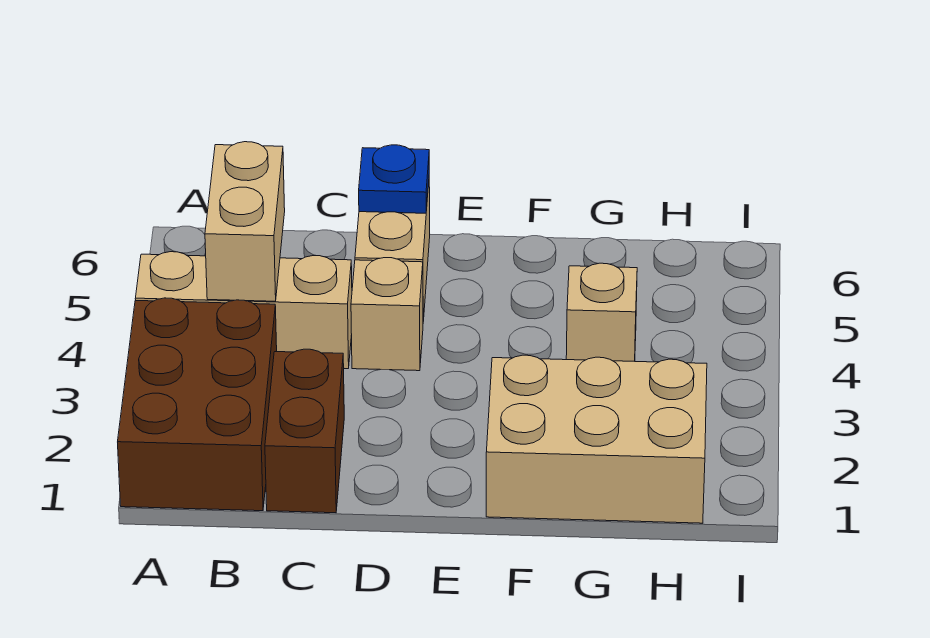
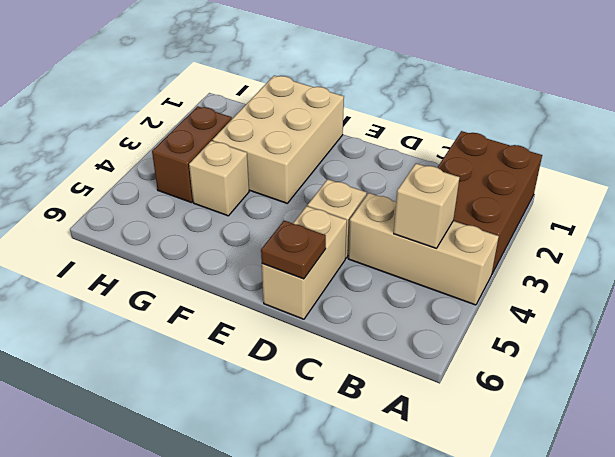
tan brick B4:B5 level 2 -> tan brick B4 level 2
brown brick C1:C2 level 1 -> brown brick H3:H4 level 1
blue plate D6 level 2 -> brown plate D6 level 2
tan brick F1:H2 level 1 -> tan brick F1:G3 level 1

